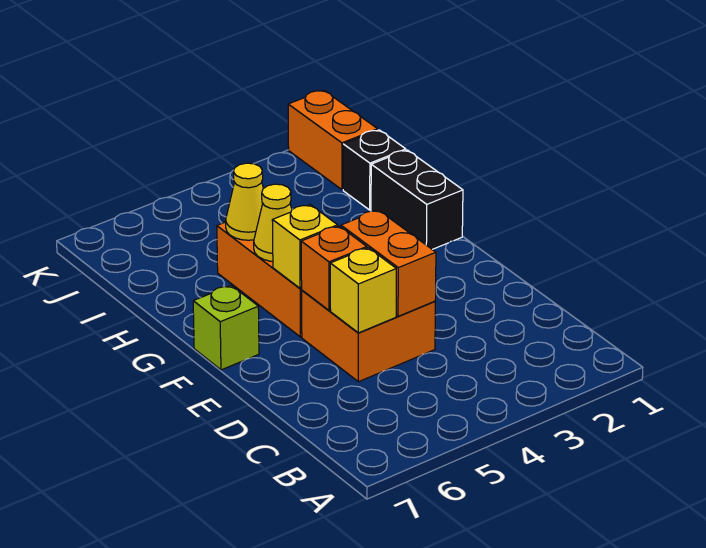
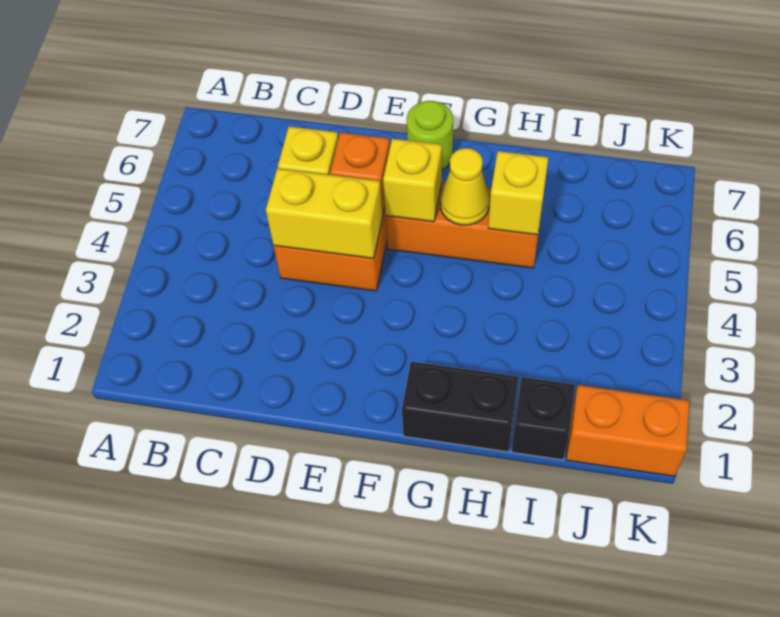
orange brick D4:E4 level 2 -> yellow brick D4:E4 level 2
lime brick F7 level 1 -> lime round brick F7 level 1
yellow cone H5 level 2 -> yellow brick H5 level 2

